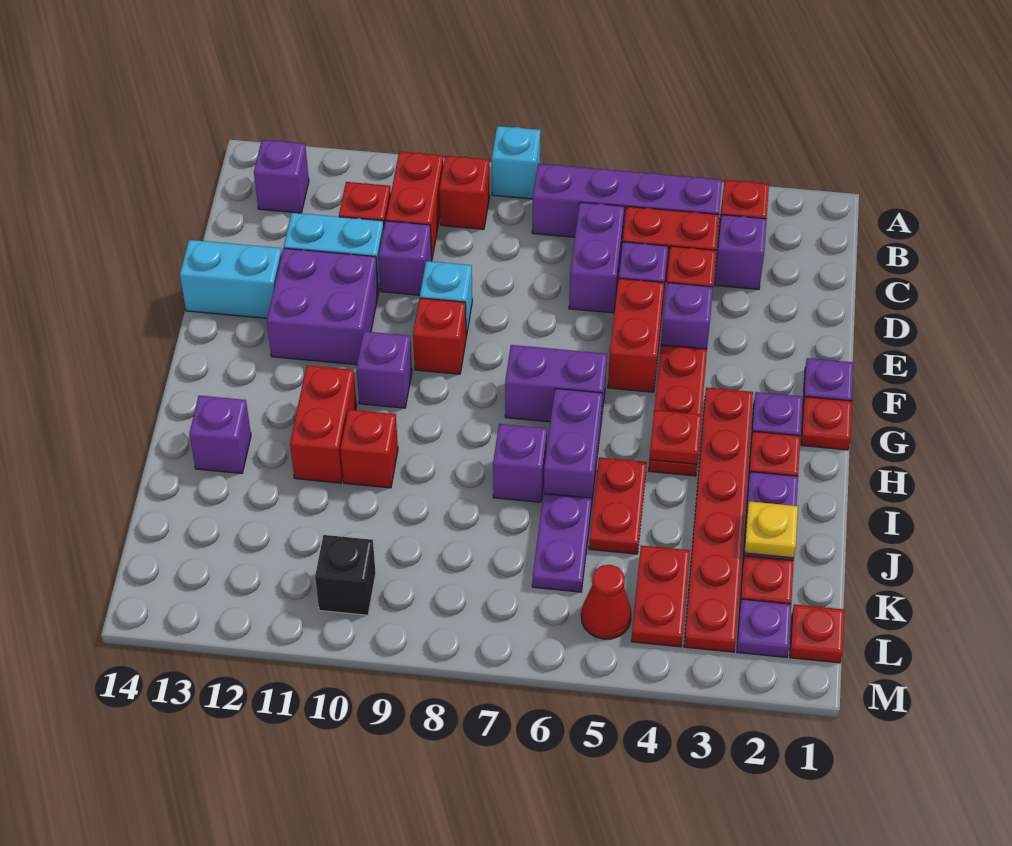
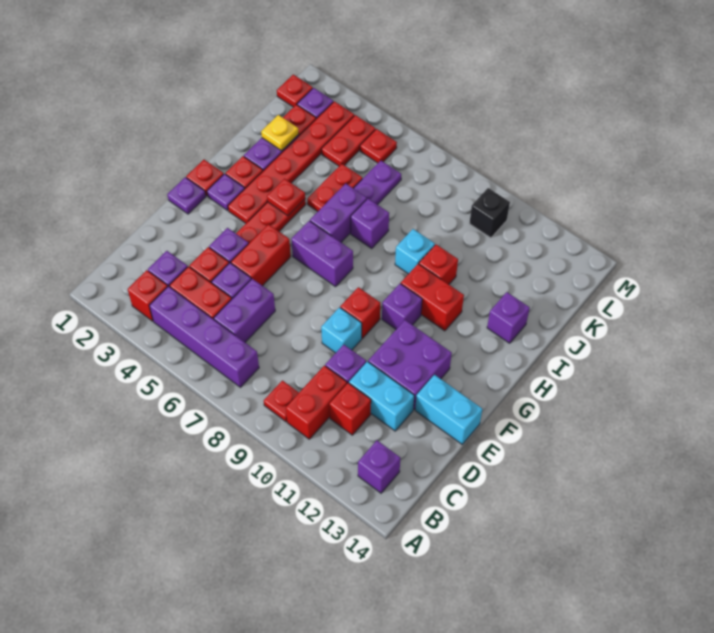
cyan brick A8 level 1 -> cyan brick I9 level 1
red brick B9 level 1 -> red plate B9 level 1
red brick H11:I11 level 1 -> red brick H10:H11 level 1
red cone L5 level 1 -> red plate L5 level 1

